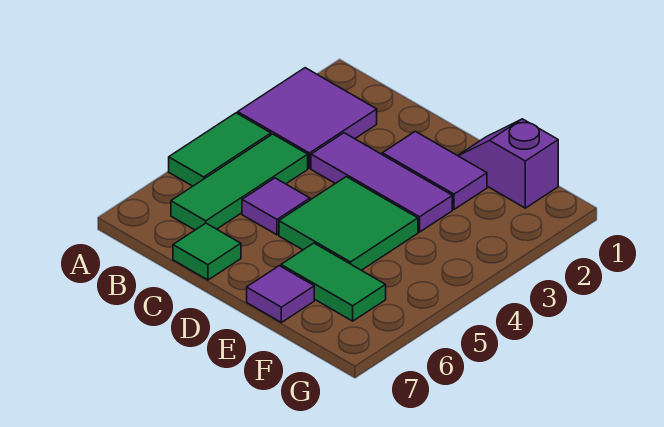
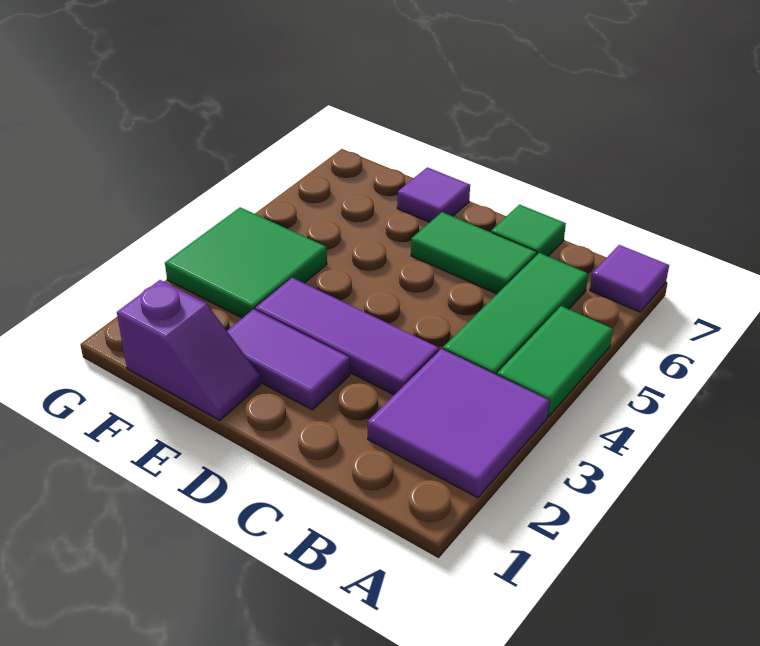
purple tile C5 level 1 -> purple tile A7 level 1
green tile D4:E5 level 1 -> green tile F3:G4 level 1
green tile E6:F6 level 1 -> green tile C6:D6 level 1

